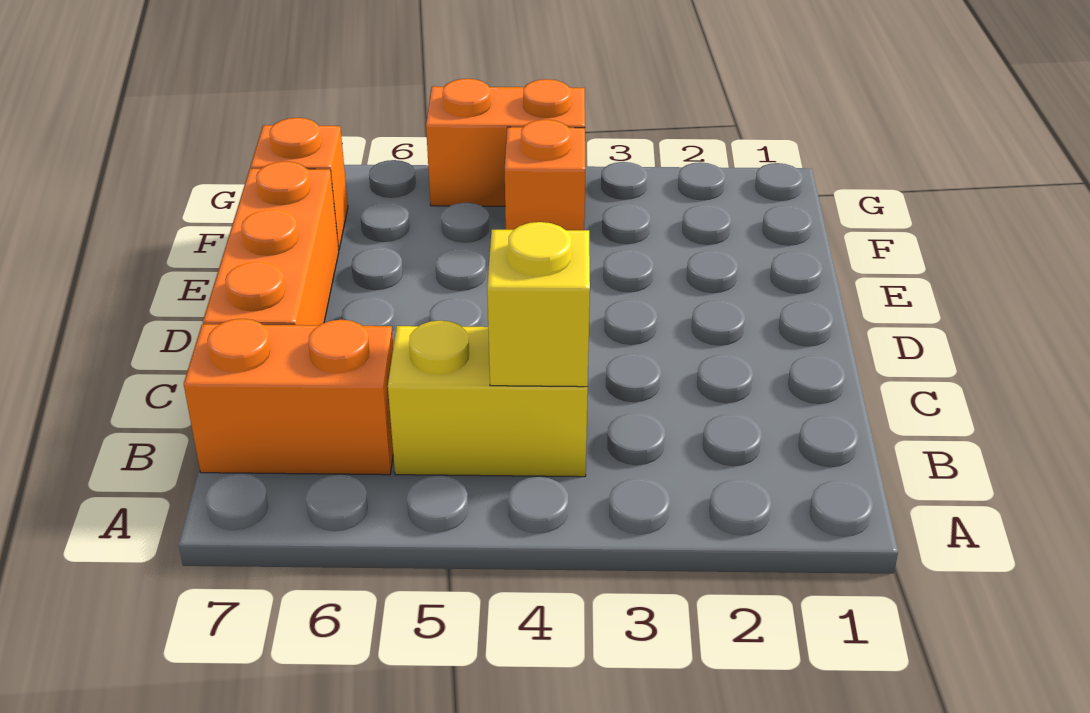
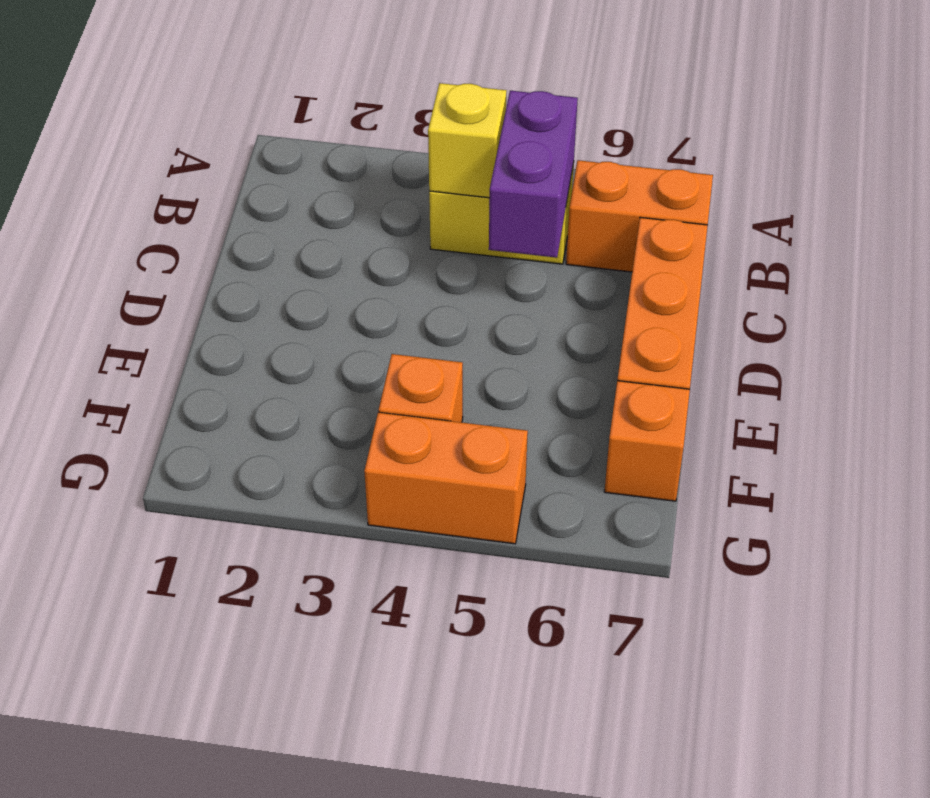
none -> purple brick B5:C5 level 2

